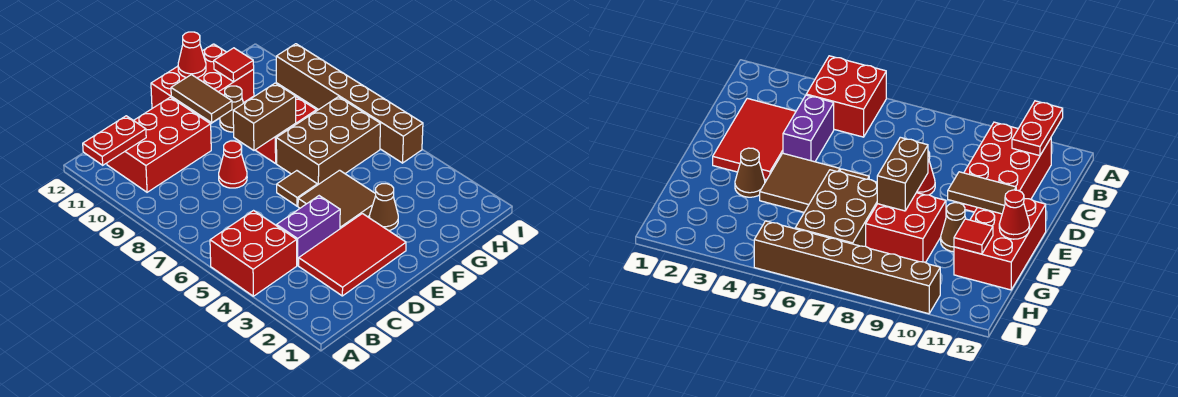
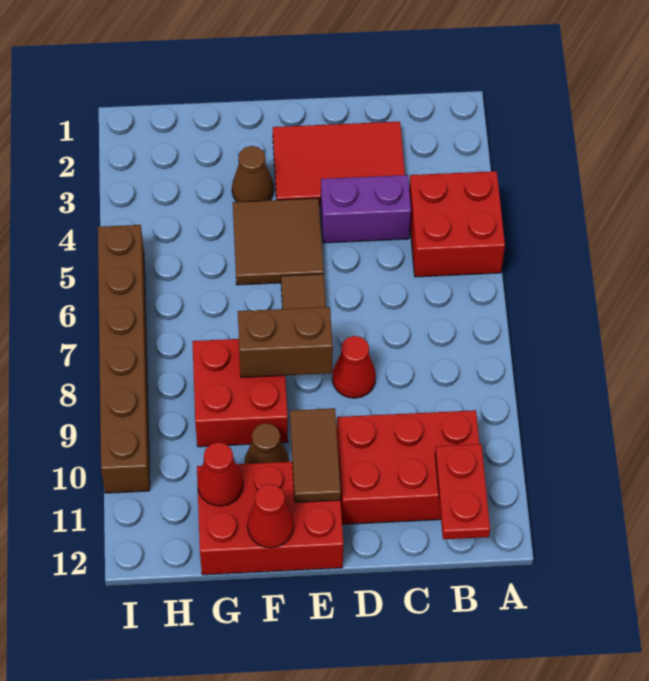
red plate A11:B11 level 2 -> red plate B11:B12 level 2
brown brick F6:H7 level 1 -> none
red tile G11 level 2 -> red cone G11 level 2

